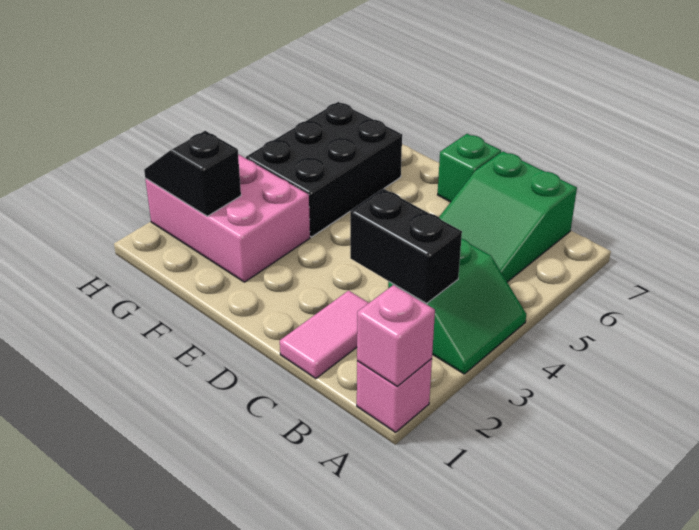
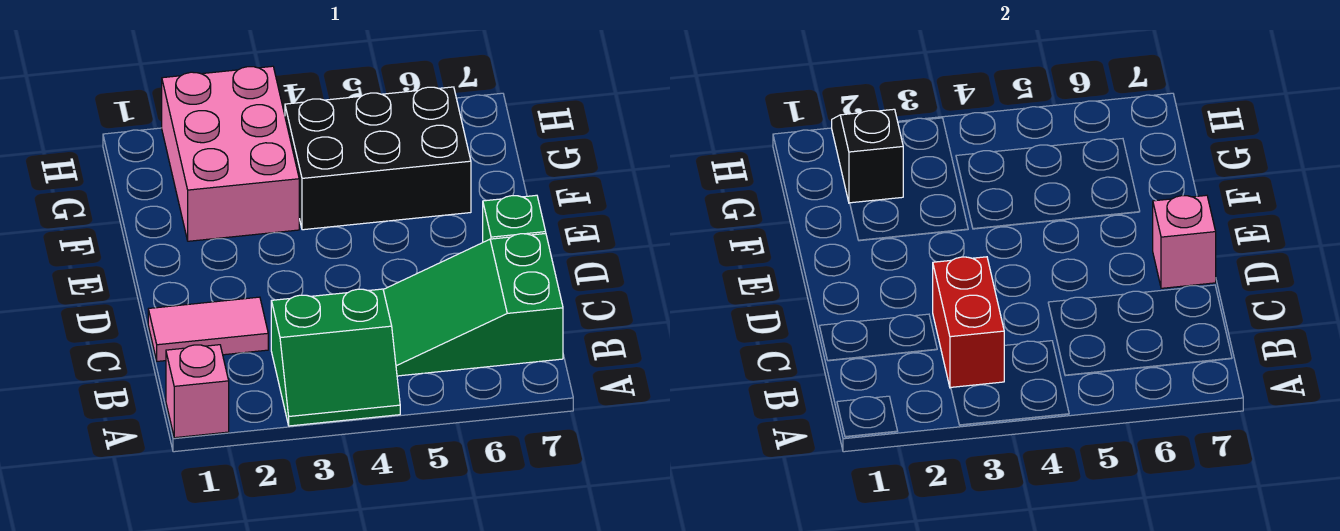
pink brick A1 level 2 -> pink brick D7 level 2
black brick B3:C3 level 2 -> red brick B3:C3 level 2

